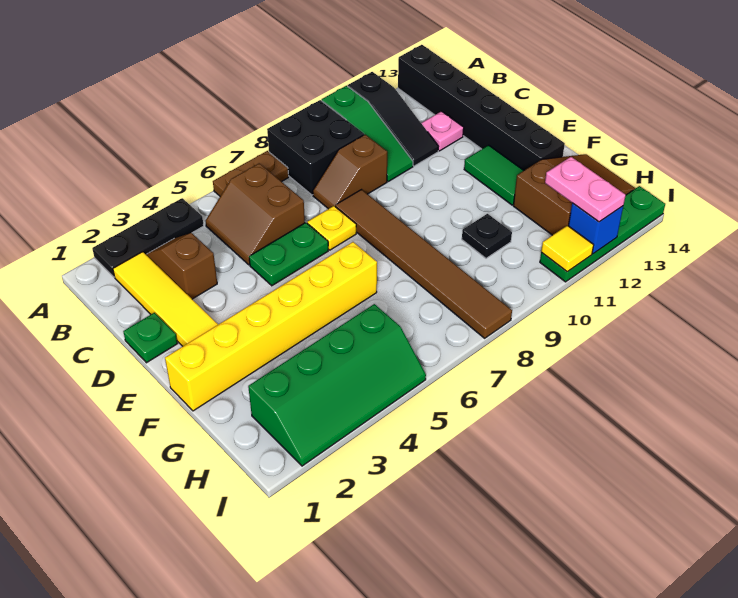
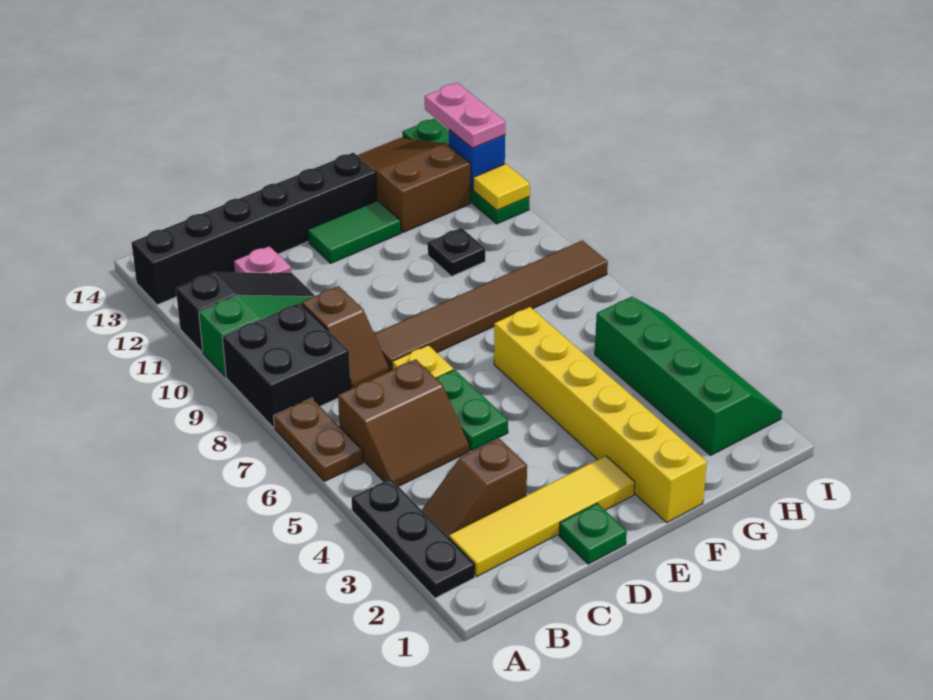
pink plate H12:I12 level 3 -> pink plate I12:I13 level 3

